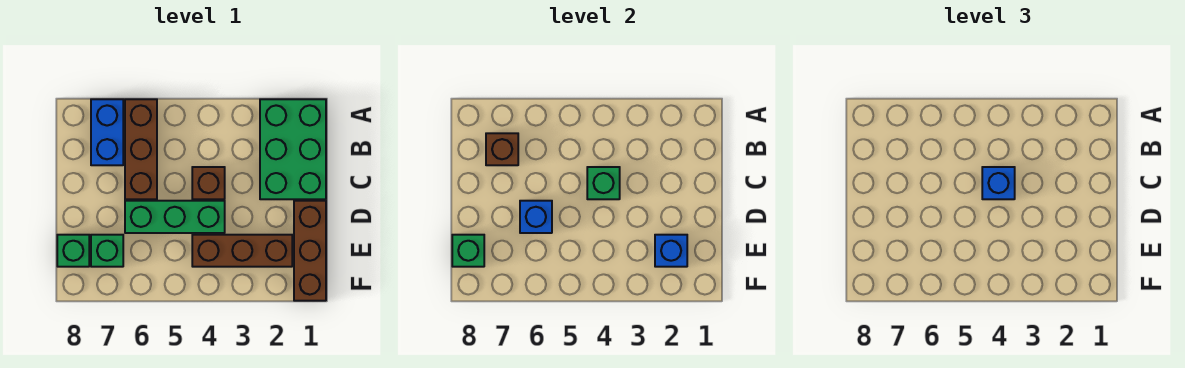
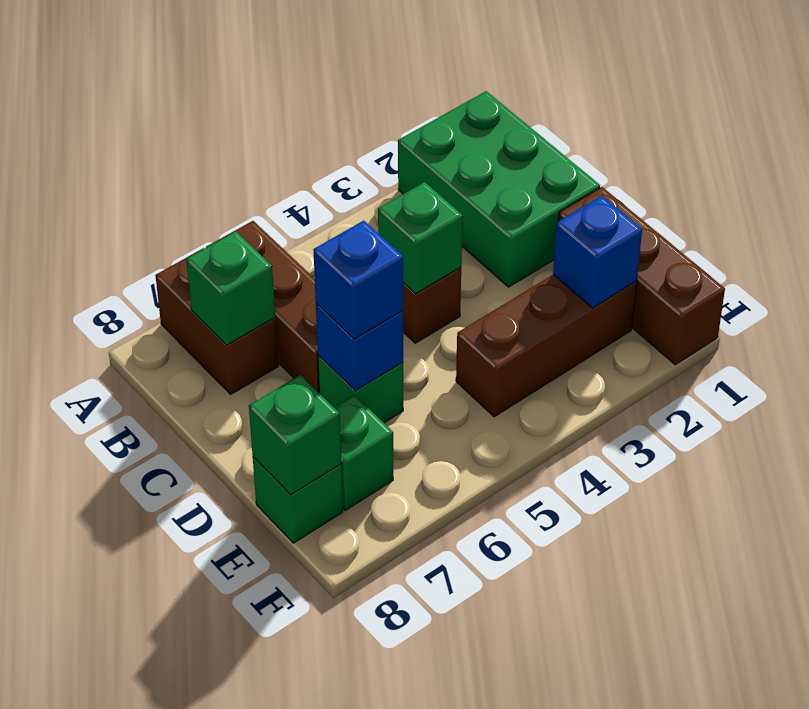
blue brick A7:B7 level 1 -> brown brick A7:B7 level 1
brown brick B7 level 2 -> green brick B7 level 2
blue brick C4 level 3 -> blue brick D6 level 3
green brick D4:D6 level 1 -> green brick D6 level 1

